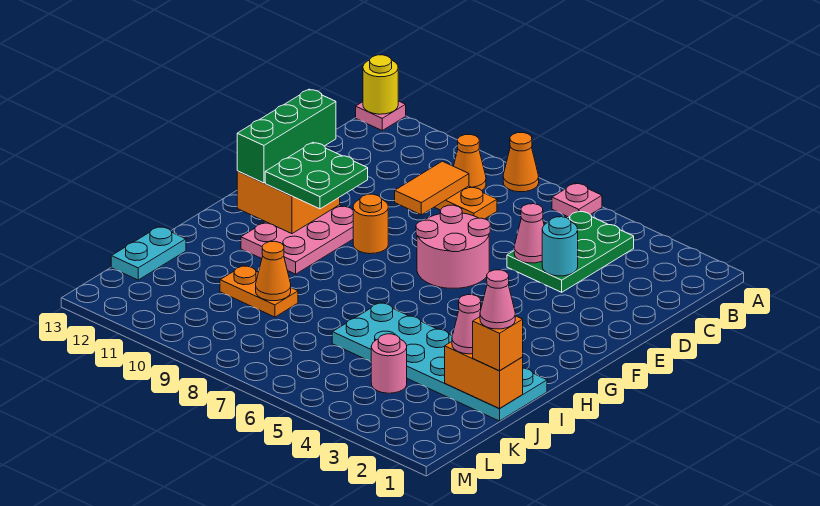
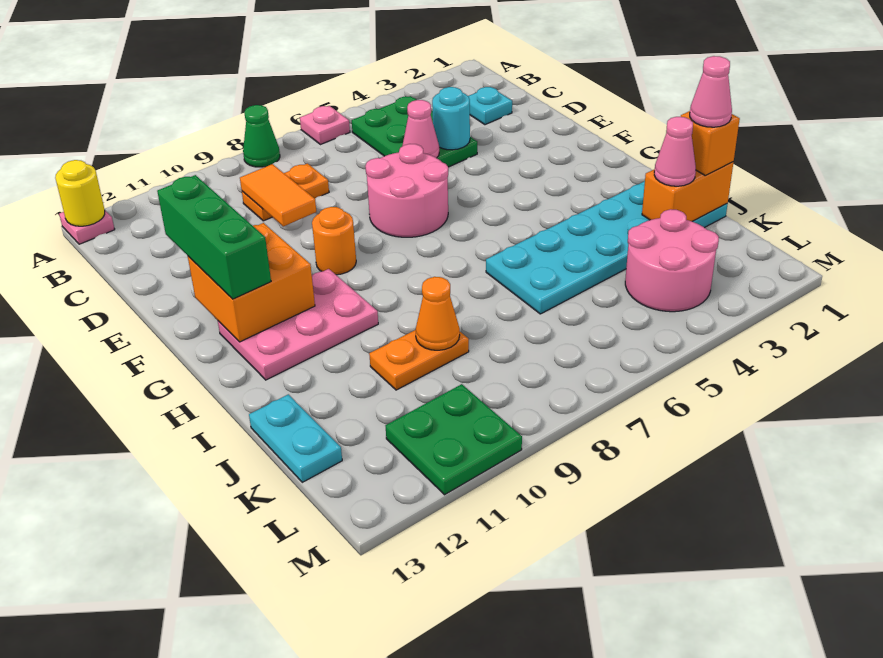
orange cone A8 level 1 -> green cone A8 level 1
orange cone B9 level 1 -> none
none -> cyan plate C2 level 1
pink plate F10:H11 level 1 -> pink plate G10:H12 level 1
green plate F10:G11 level 3 -> green plate L10:M11 level 1
pink round brick K4 level 1 -> pink round brick K3:L4 level 1

